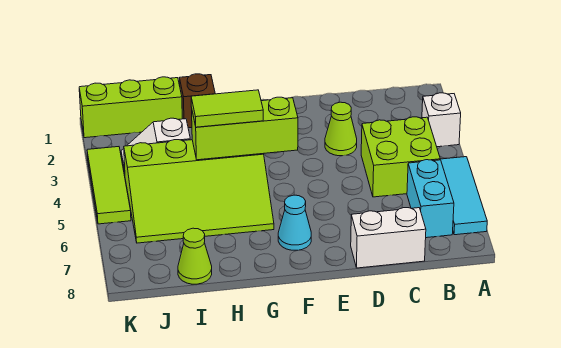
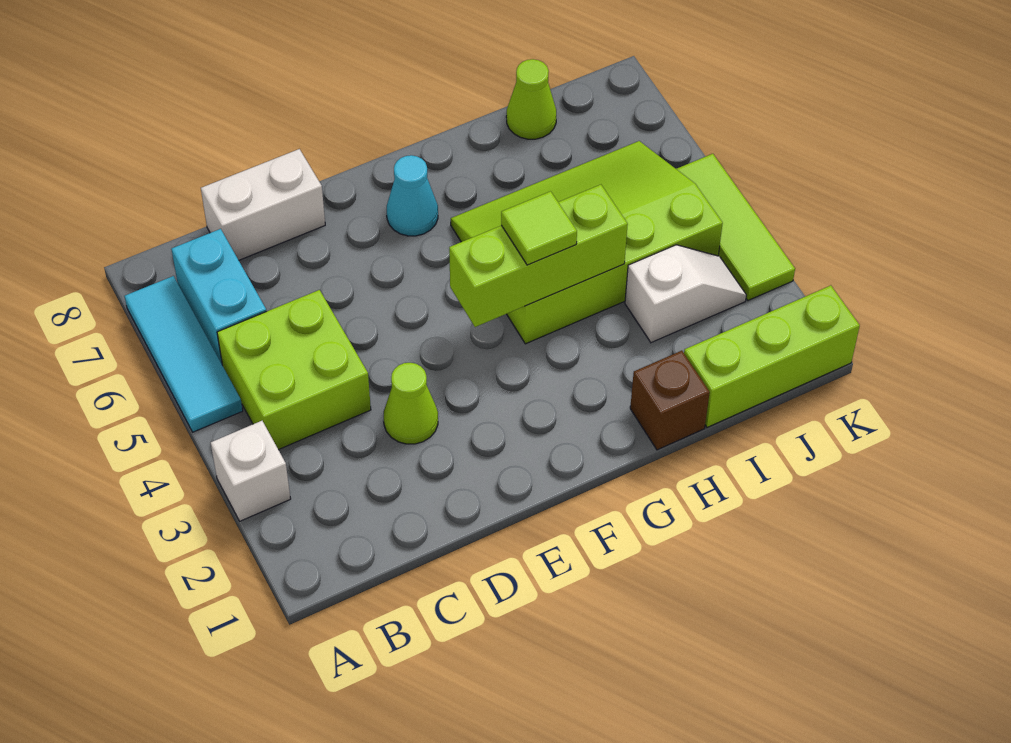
lime tile G4:H4 level 3 -> lime tile G4 level 3

